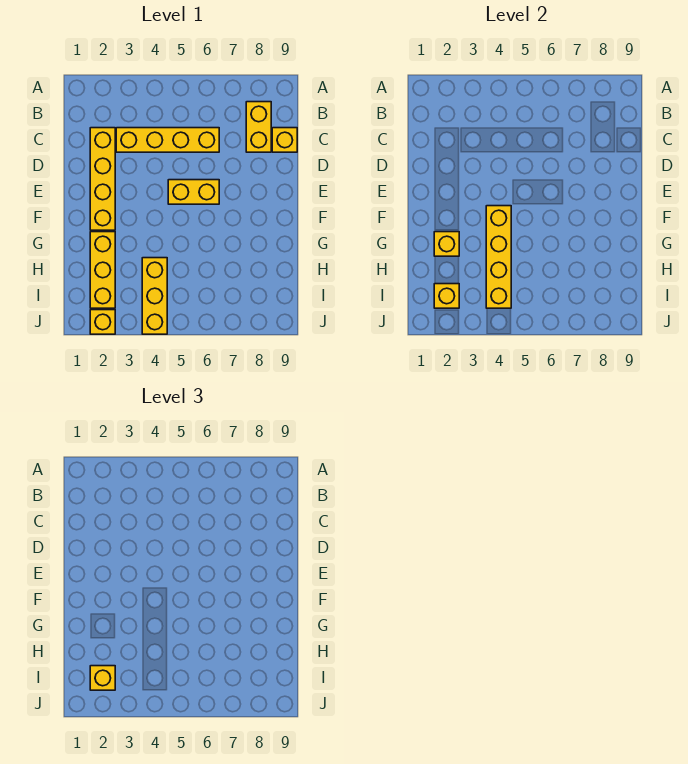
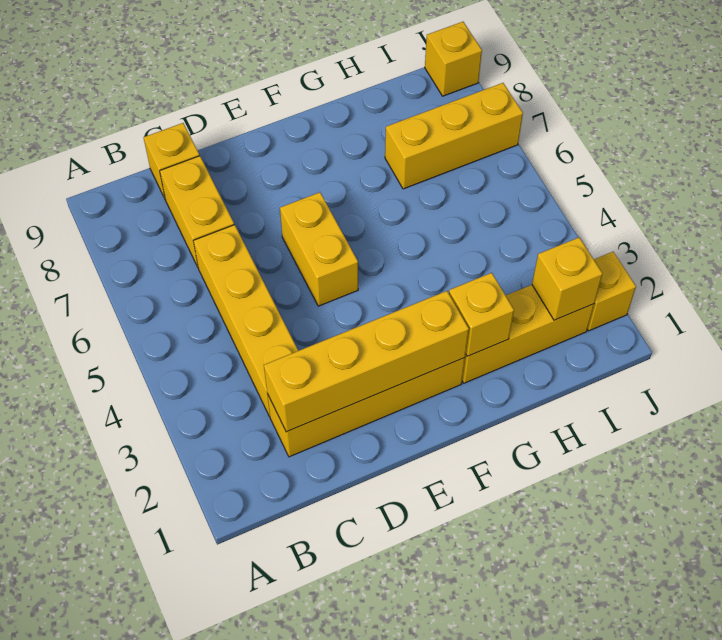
yellow brick B8:C8 level 1 -> yellow brick C7:C8 level 1
yellow brick F4:I4 level 2 -> yellow brick C2:F2 level 2
yellow brick H4:J4 level 1 -> yellow brick H7:J7 level 1
yellow brick I2 level 3 -> yellow brick J9 level 1

